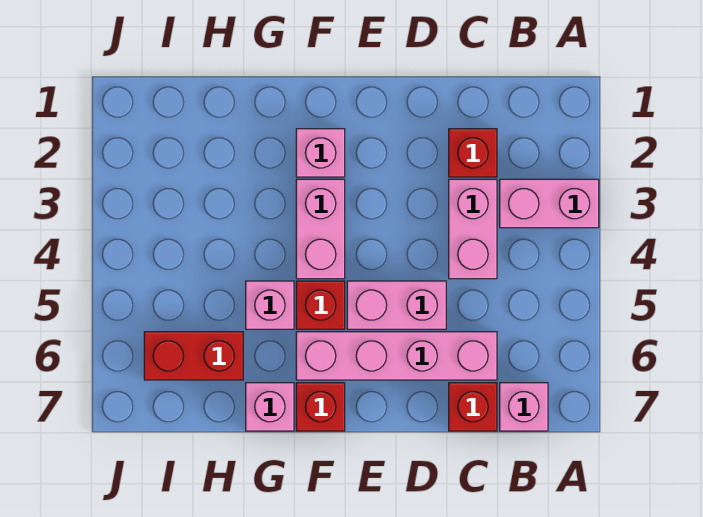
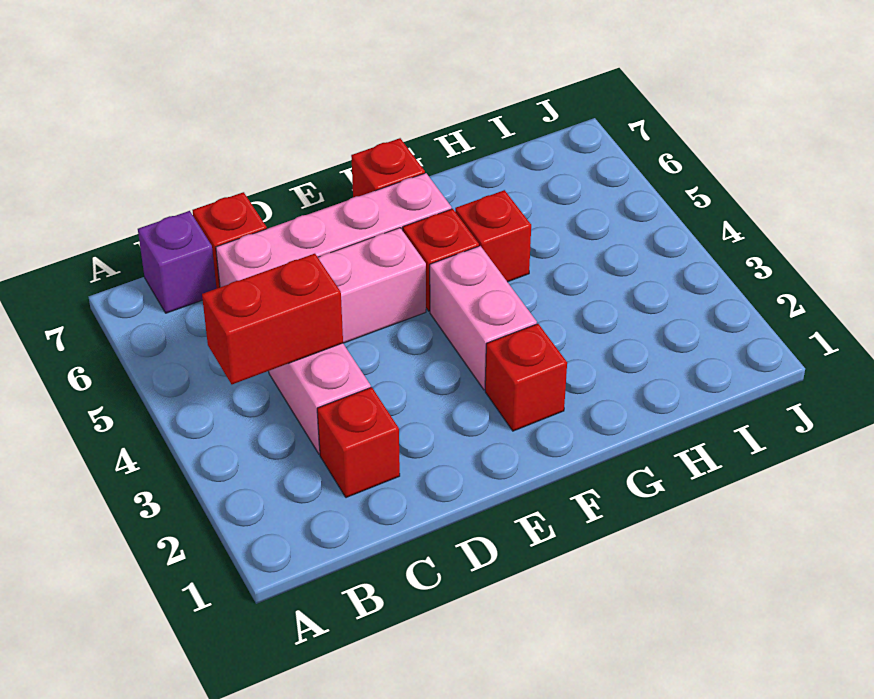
pink brick A3:B3 level 1 -> none
pink brick B7 level 1 -> purple brick B7 level 1
pink brick F2 level 1 -> red brick F2 level 1
pink brick G5 level 1 -> red brick G5 level 1
pink brick G7 level 1 -> none
red brick H6:I6 level 1 -> red brick B4:C4 level 2

